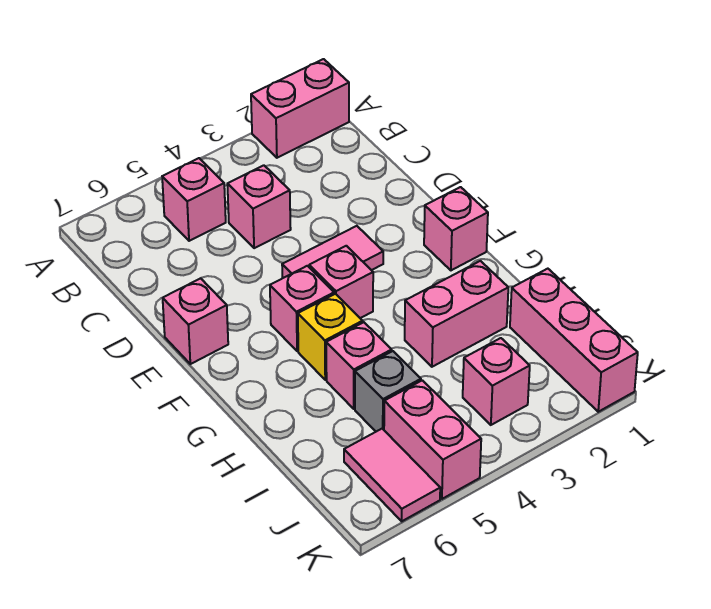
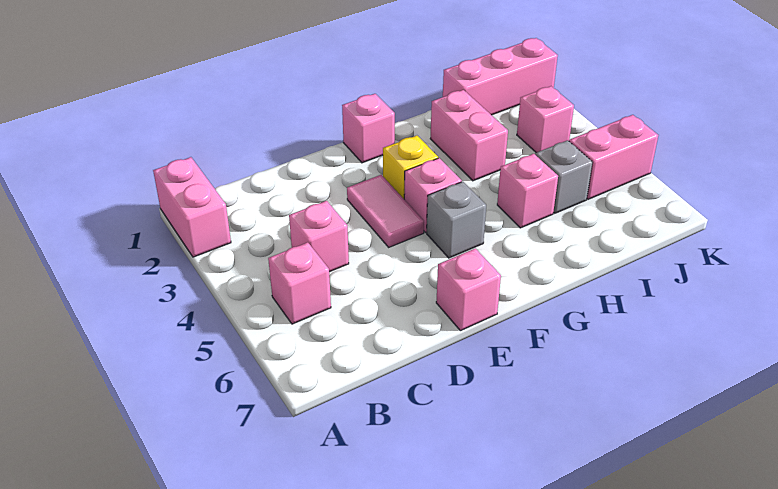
pink brick F5 level 1 -> grey brick F5 level 1
yellow brick G5 level 1 -> yellow brick F3 level 1
pink tile J6:K6 level 1 -> none

